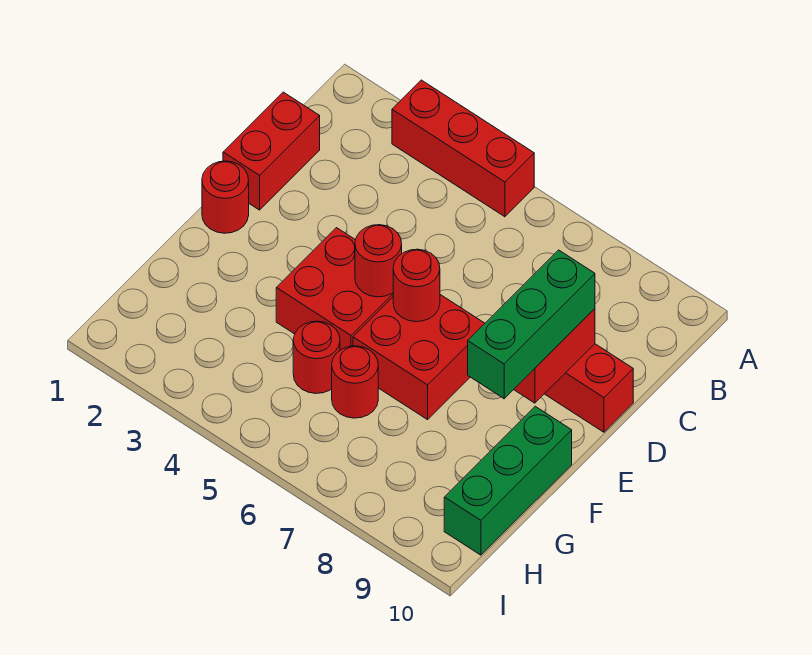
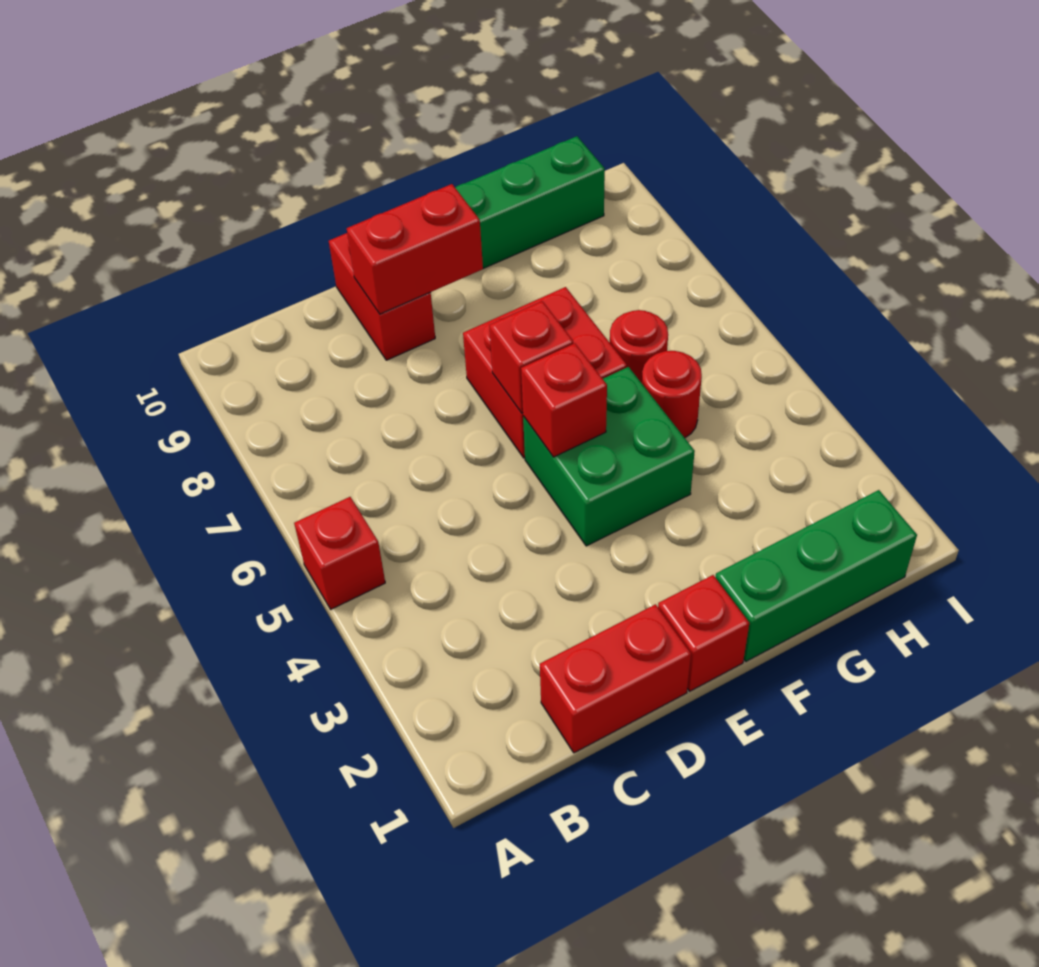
red brick A3:A5 level 1 -> red brick A5 level 1
green brick D9:F9 level 3 -> green brick F1:H1 level 1
red round brick E1 level 1 -> red brick E1 level 1
red brick E4:F5 level 1 -> green brick E4:F5 level 1
red round brick E5 level 2 -> red brick E5 level 2
red round brick E6 level 2 -> red brick E6 level 2

